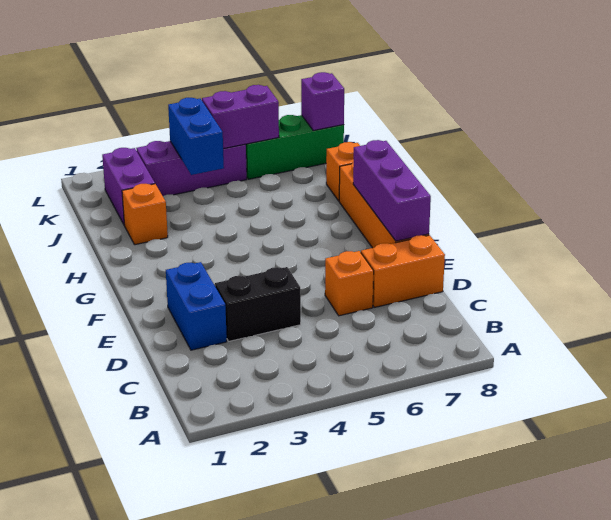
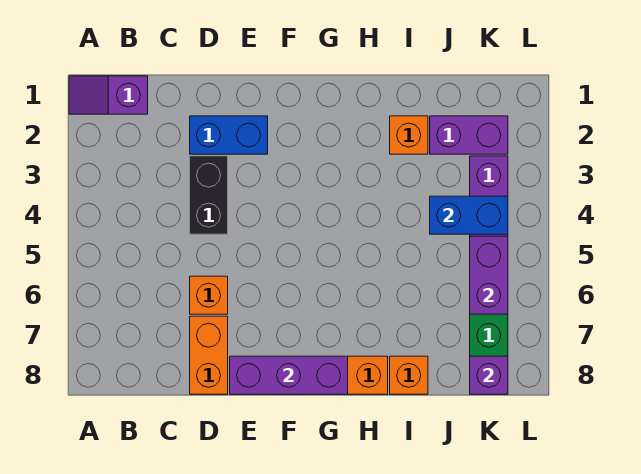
none -> purple slope A1:B1 level 1 top B

